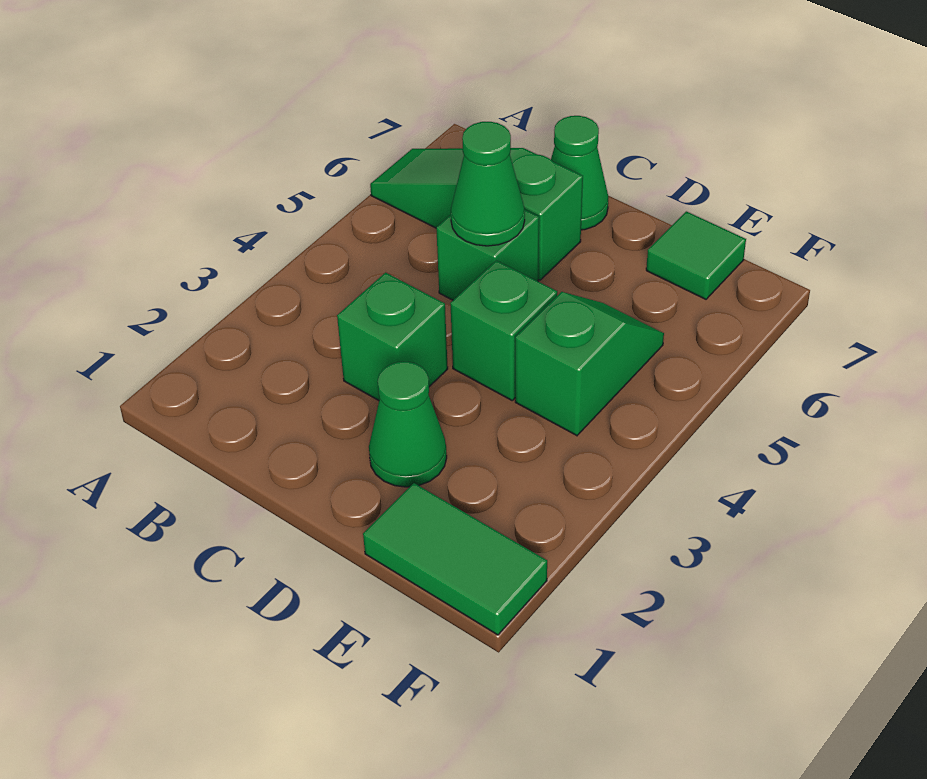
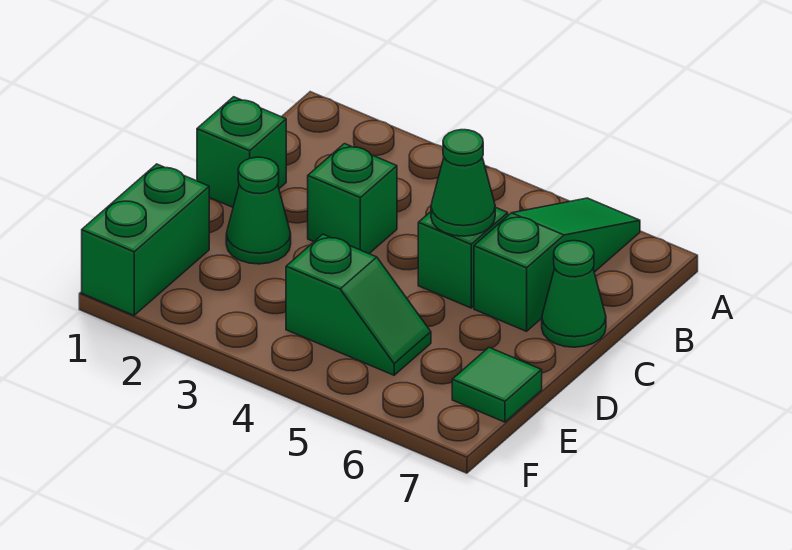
green brick D4 level 1 -> green brick C1 level 1
green tile E1:F1 level 1 -> green brick E1:F1 level 1

